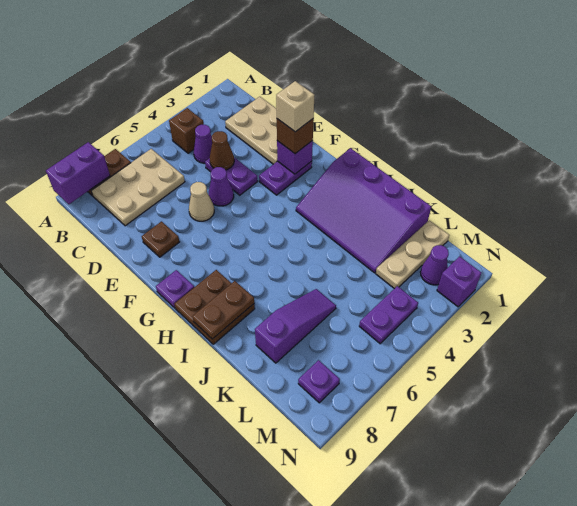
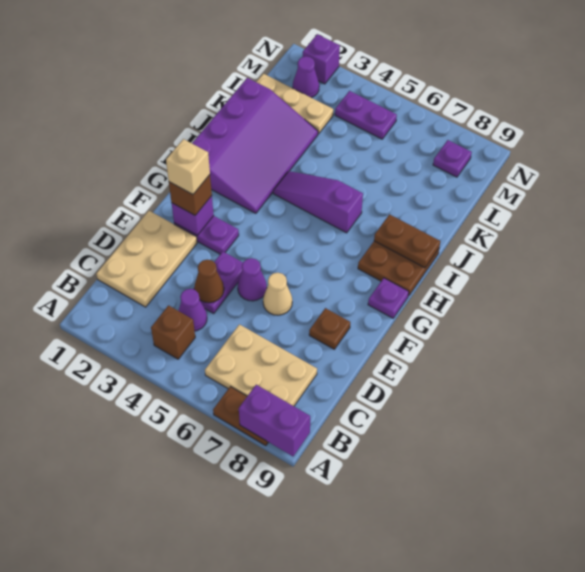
purple slope K6:K8 level 1 top 8 -> purple slope I4:I6 level 1 top 6

